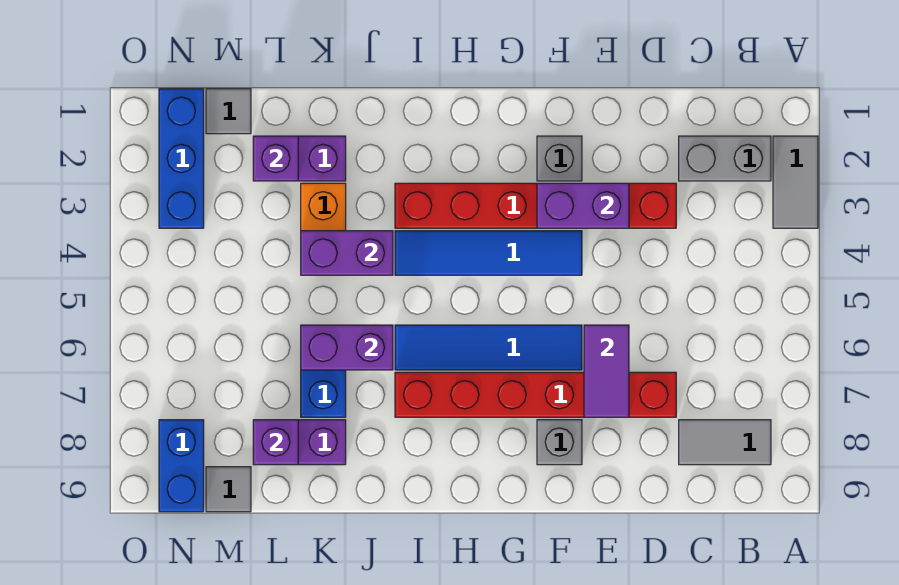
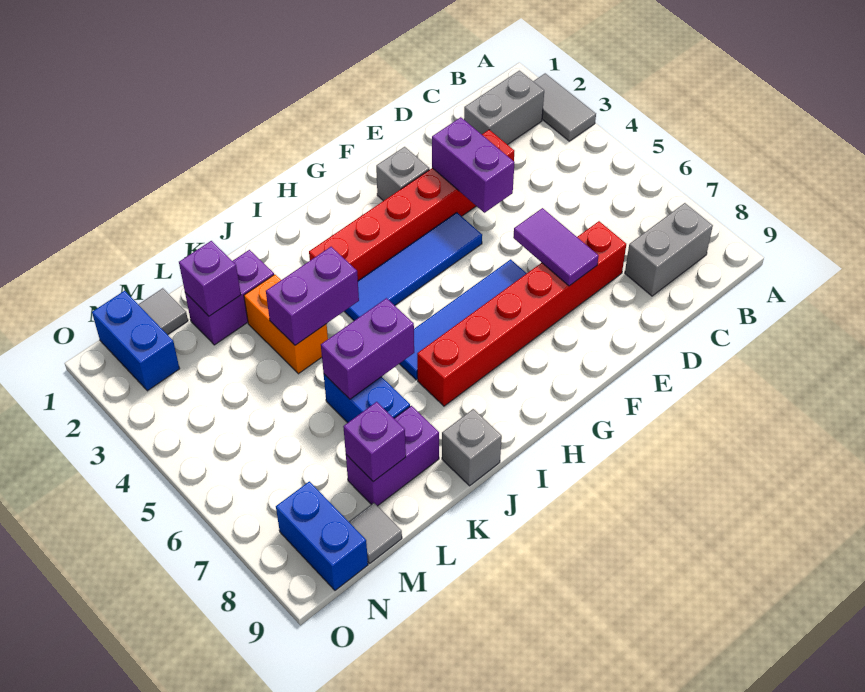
grey tile B8:C8 level 1 -> grey brick B8:C8 level 1
purple brick E3:F3 level 2 -> purple brick E3:E4 level 2
grey brick F8 level 1 -> grey brick J9 level 1
blue brick N1:N3 level 1 -> blue brick N1:N2 level 1

